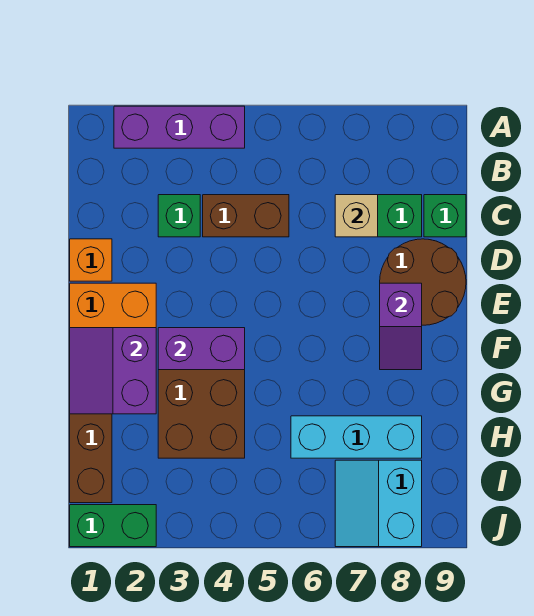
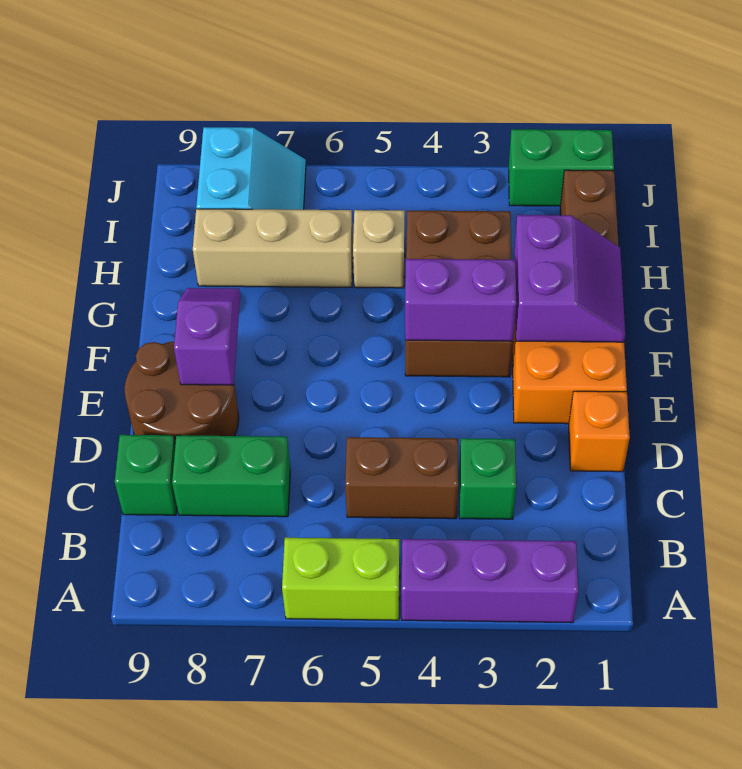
none -> lime brick A5:A6 level 1
tan brick C7 level 2 -> tan brick H5 level 1
cyan brick H6:H8 level 1 -> tan brick H6:H8 level 1

